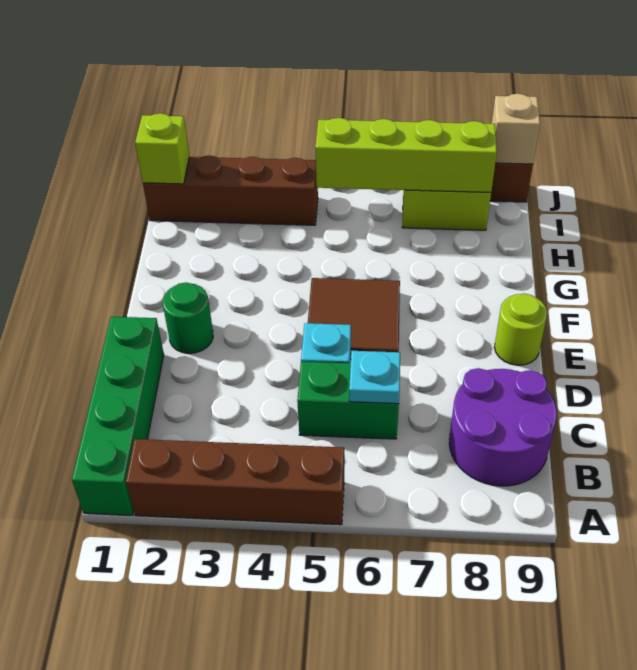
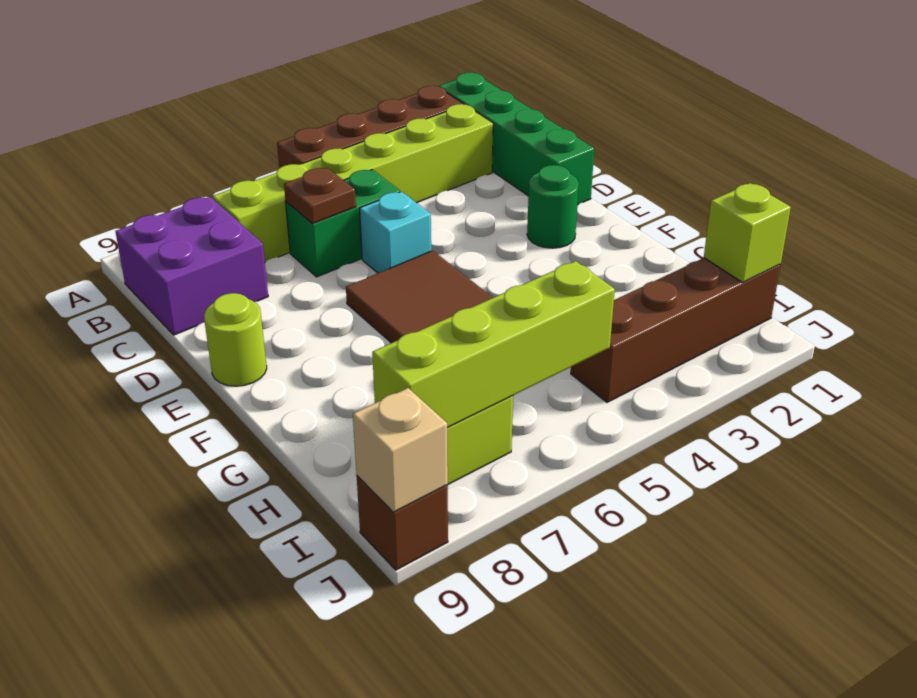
none -> lime brick B2:B7 level 1
purple round brick B8:C9 level 1 -> purple brick B8:C9 level 1
cyan plate C6 level 2 -> brown plate C6 level 2

